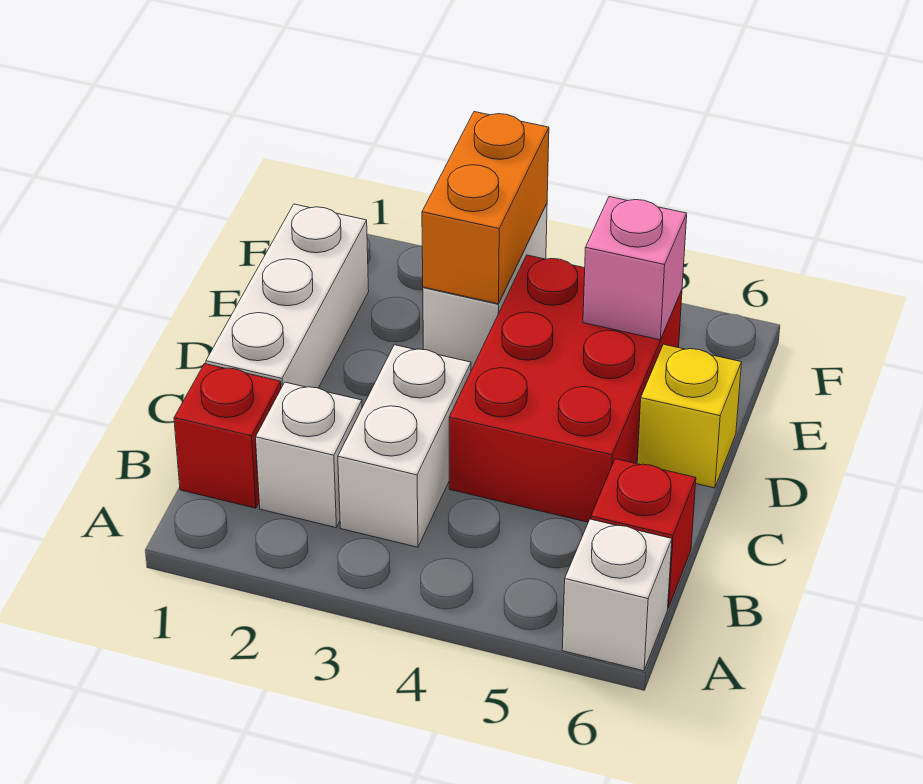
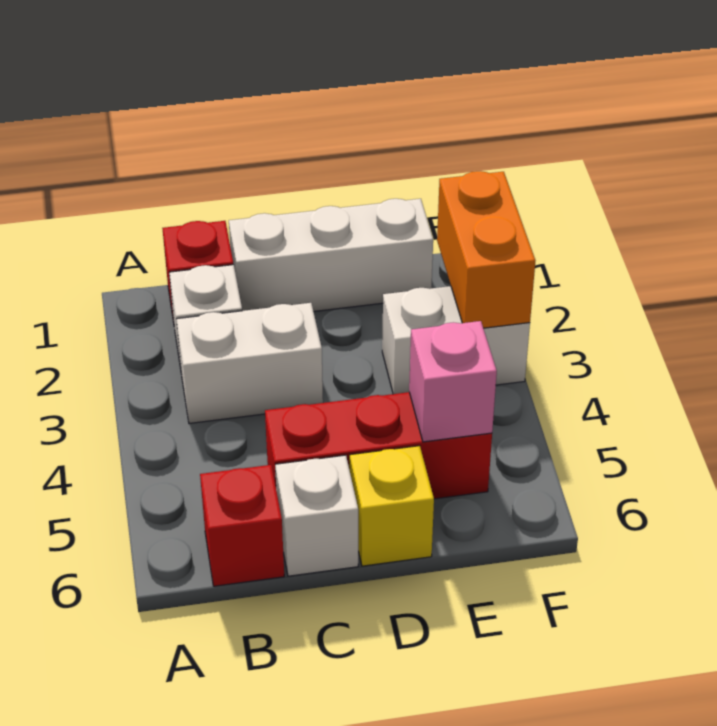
white brick A6 level 1 -> white brick C6 level 1
red brick C4:E5 level 1 -> red brick C5:E5 level 1
orange brick E3:F3 level 2 -> orange brick F2:F3 level 2

